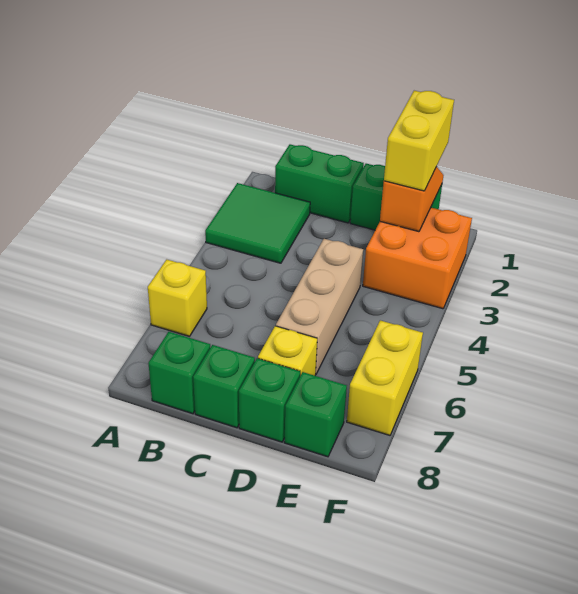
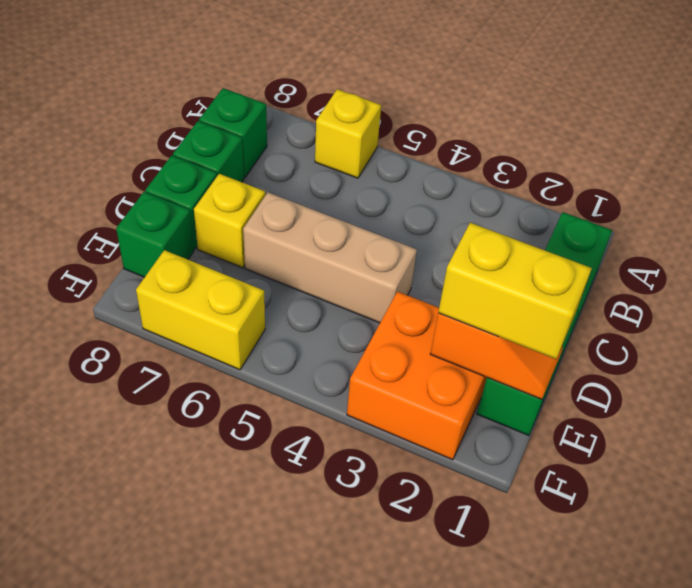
green tile A2:B3 level 1 -> none

